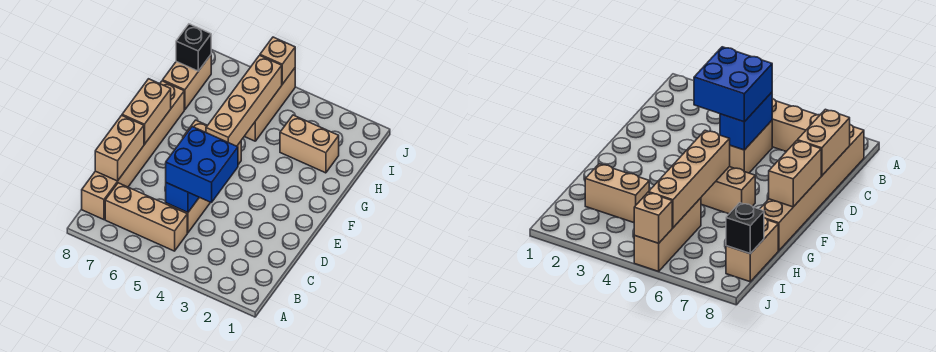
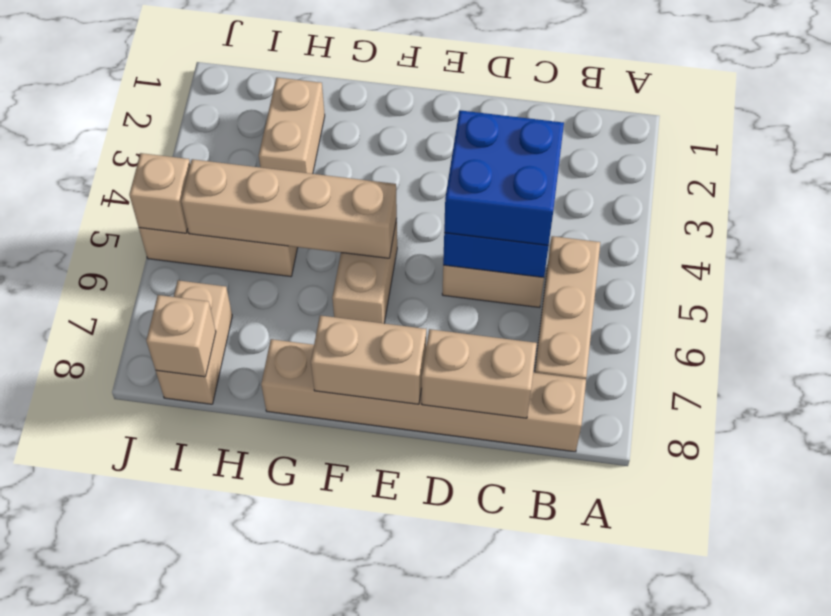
tan brick H8:I8 level 1 -> tan brick I7:I8 level 1
black brick I8 level 2 -> tan brick I8 level 2

